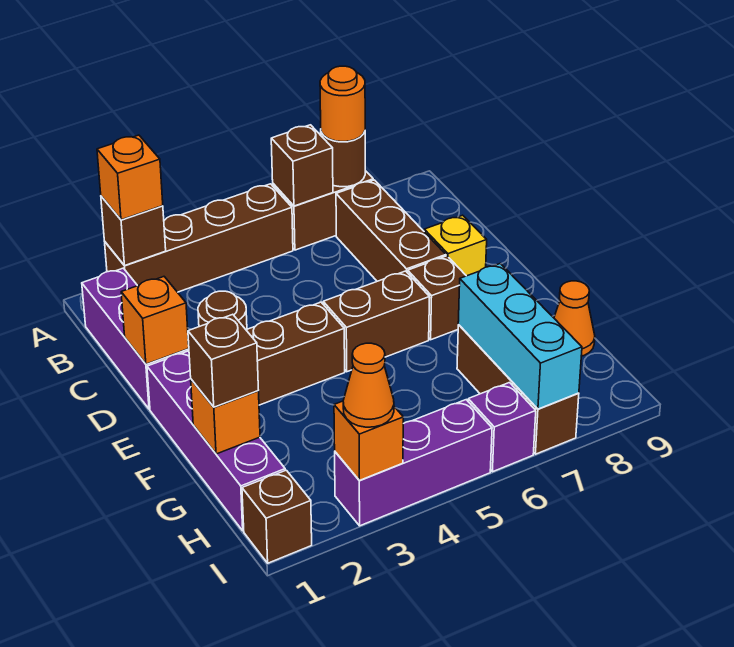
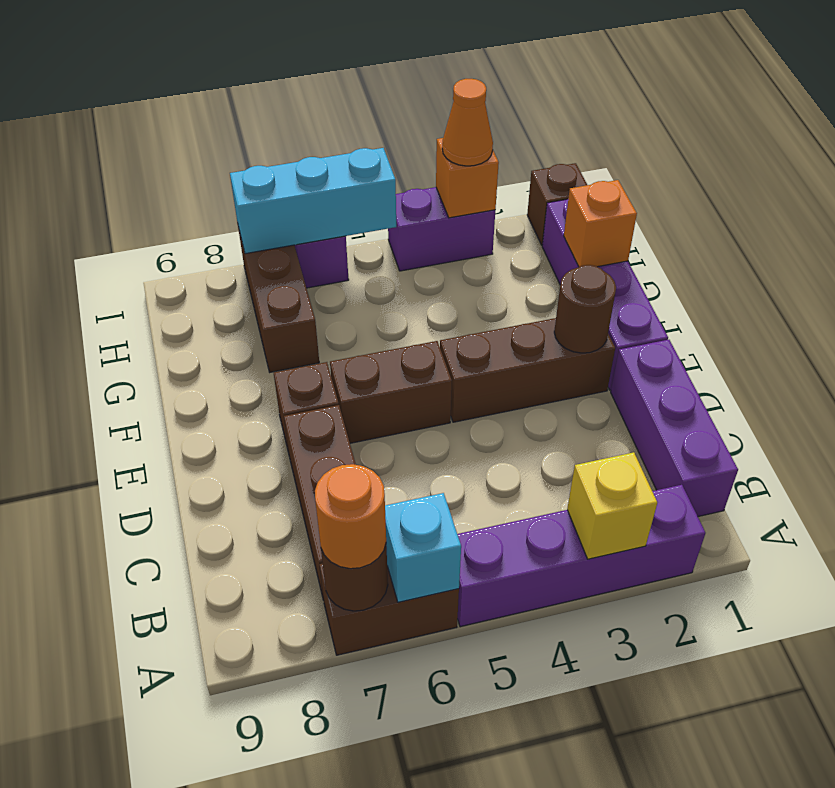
brown brick A2:A5 level 1 -> purple brick A2:A5 level 1
brown brick A2 level 2 -> none
orange brick A2 level 3 -> none
brown brick A6 level 2 -> cyan brick A6 level 2
orange brick D1 level 2 -> none
yellow brick D8 level 1 -> yellow brick A3 level 2
brown brick G1 level 3 -> none
cyan brick G7:I7 level 2 -> cyan brick I5:I7 level 2
orange cone G9 level 1 -> none
purple brick I3:I5 level 1 -> purple brick I3:I4 level 1

